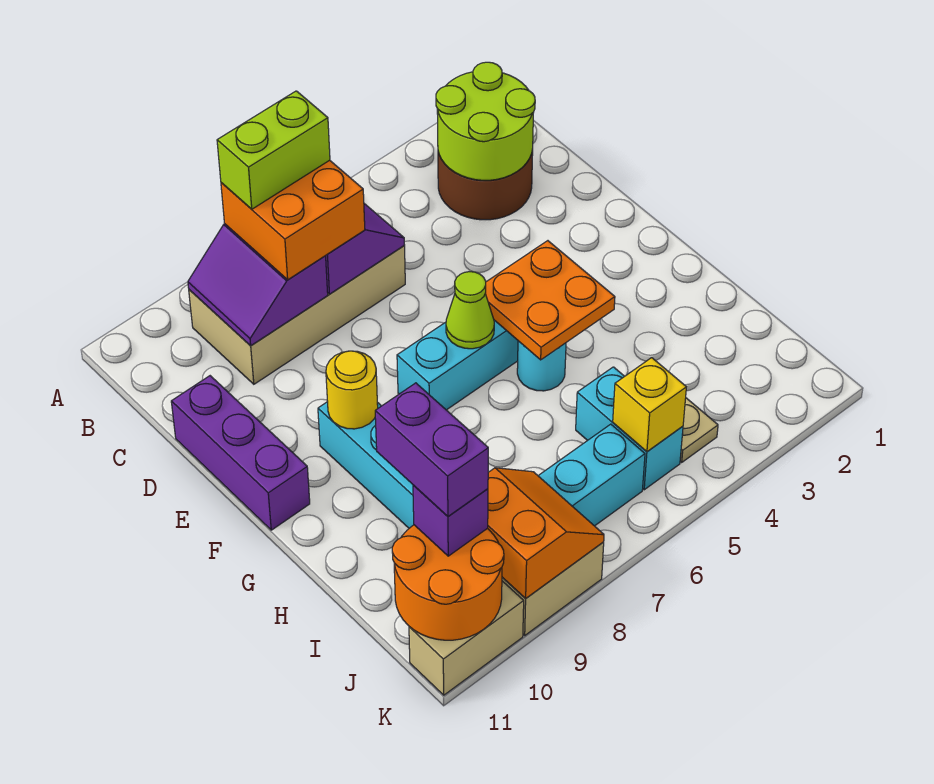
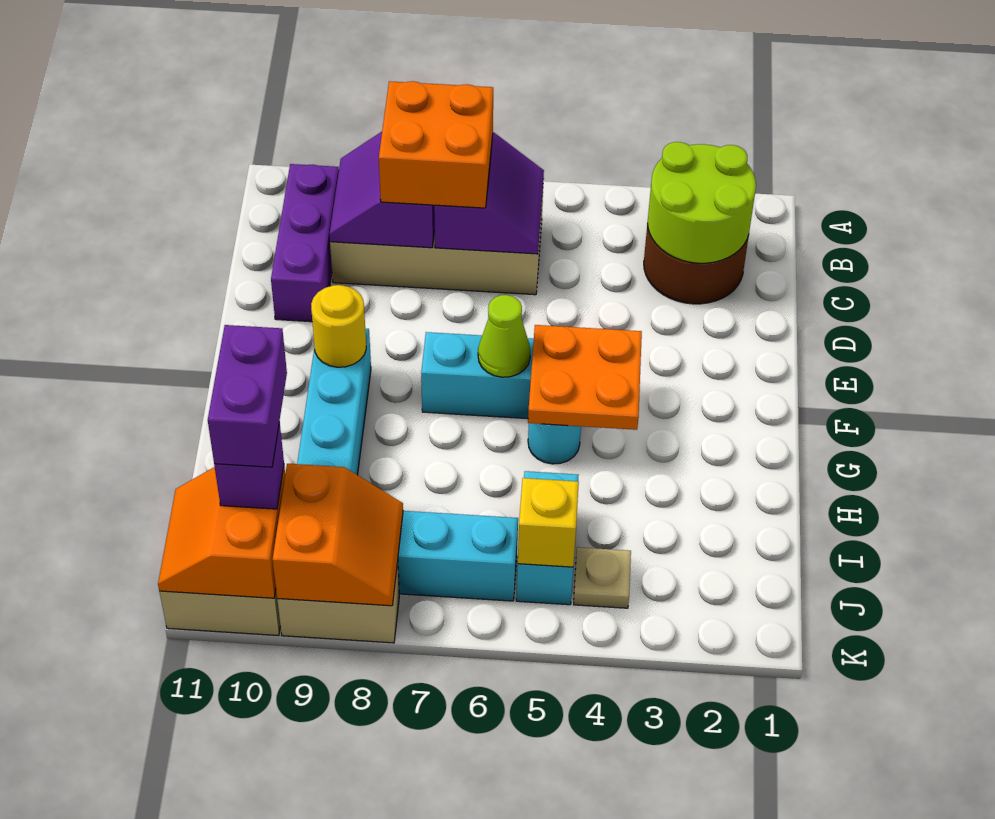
lime brick B7:B8 level 4 -> none
purple brick D11:F11 level 1 -> purple brick B10:D10 level 1
orange round brick J10:K11 level 2 -> orange slope J10:K11 level 2 top 10

